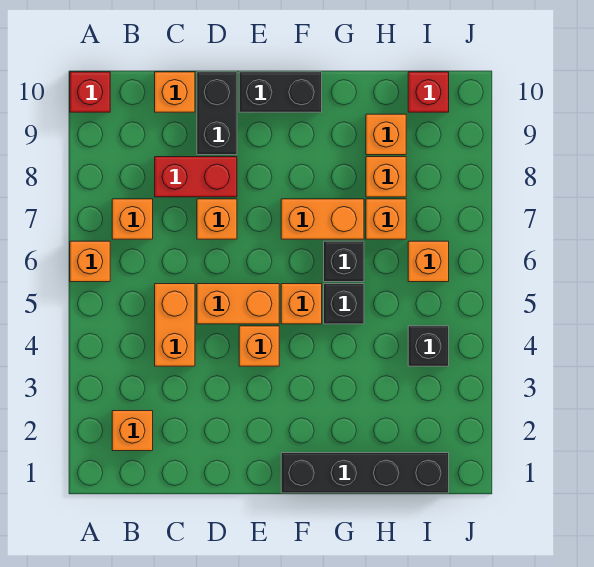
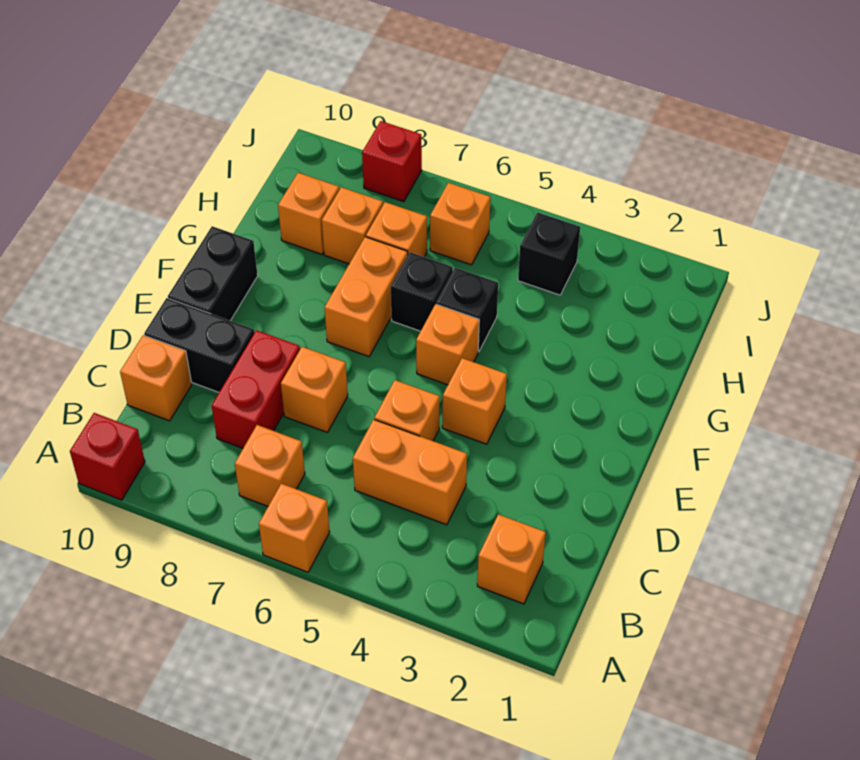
orange brick D5:E5 level 1 -> orange brick D5 level 1
black brick F1:I1 level 1 -> none
red brick I10 level 1 -> red brick J8 level 1

